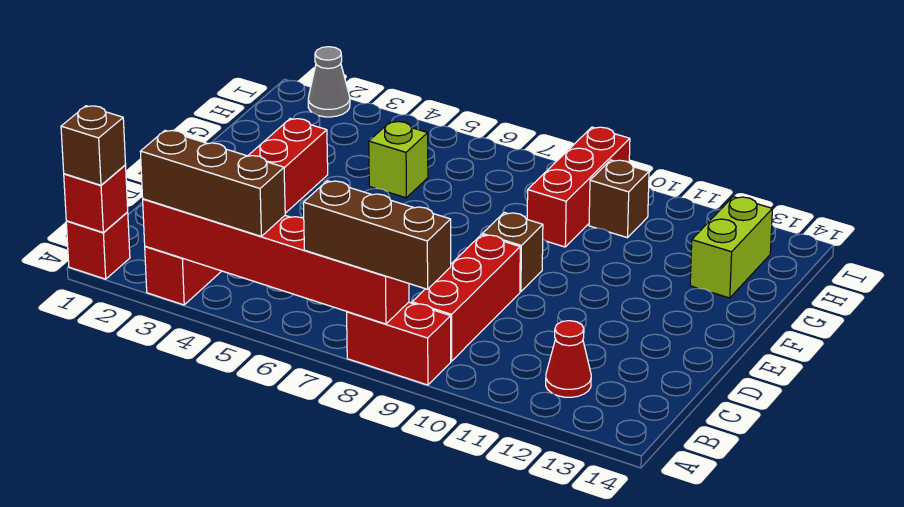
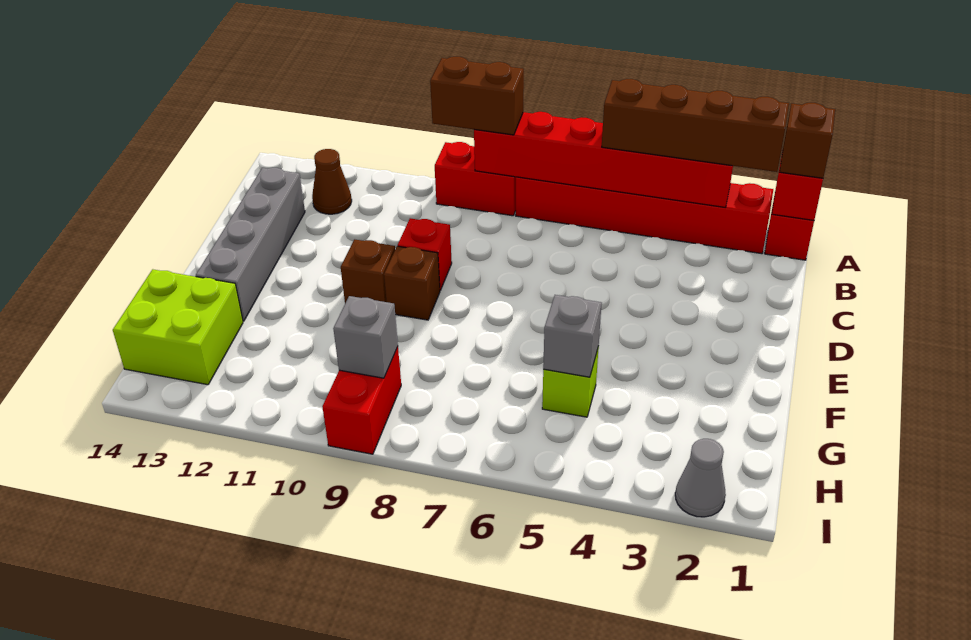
red brick A3:F3 level 1 -> red brick A2:A7 level 1
brown brick A3:A5 level 3 -> brown brick A2:A5 level 3
brown brick A7:A9 level 3 -> brown brick A8:A9 level 3
red brick B9:D9 level 1 -> red brick D9 level 1
red cone B12 level 1 -> brown cone B12 level 1
none -> grey brick C13:F13 level 1
none -> grey brick G5 level 2
red brick G9:I9 level 1 -> red brick H9:I9 level 1
lime brick G13:H13 level 1 -> lime brick G13:H14 level 1
none -> grey brick H9 level 2
brown brick H10 level 1 -> brown brick E10 level 1

